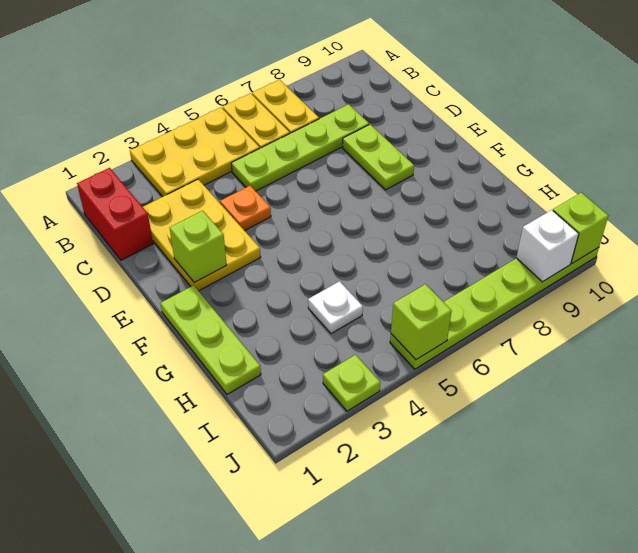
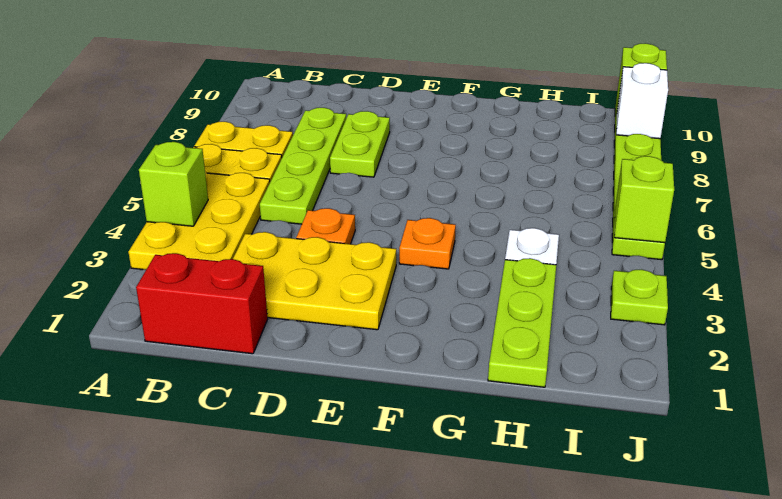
lime plate D8:E8 level 1 -> lime plate D7:D8 level 1
lime brick E2 level 2 -> lime brick A4 level 2
lime plate F1:H1 level 1 -> lime plate H1:H3 level 1
none -> orange plate F4 level 1

